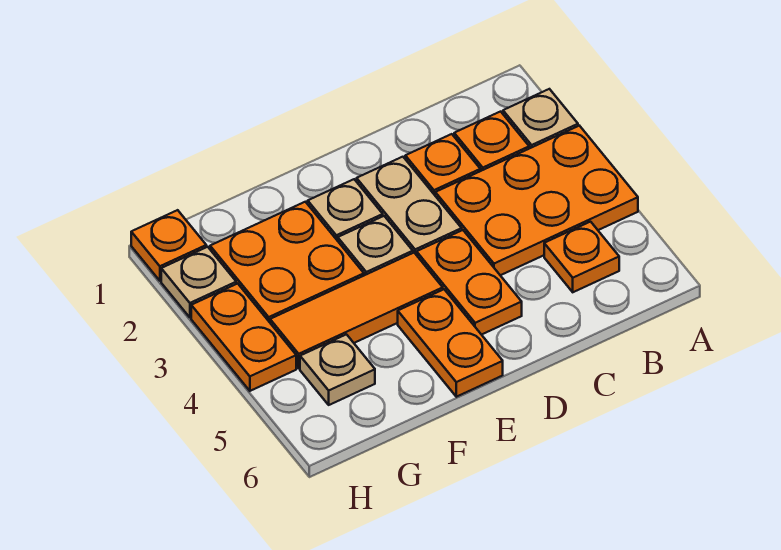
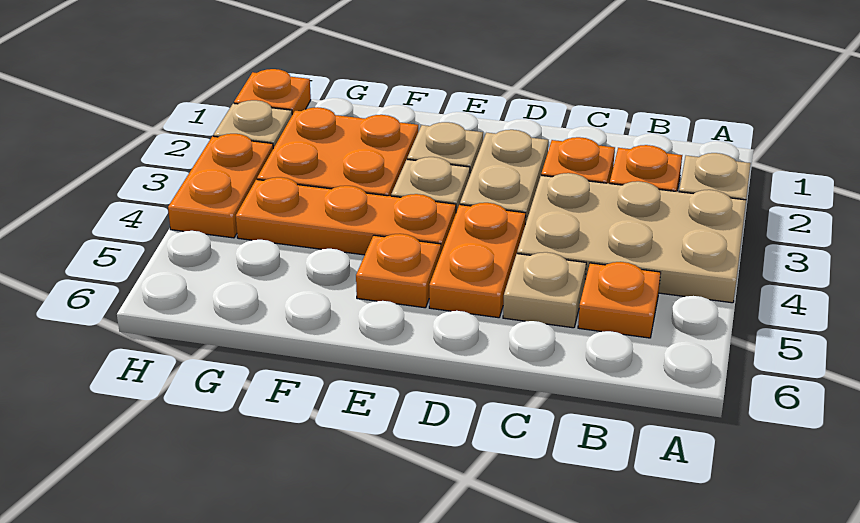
orange plate A3:C4 level 1 -> tan plate A3:C4 level 1
orange tile E4:G4 level 1 -> orange plate E4:G4 level 1
orange plate E5:E6 level 1 -> orange plate E5 level 1
tan plate G5 level 1 -> tan plate C5 level 1

